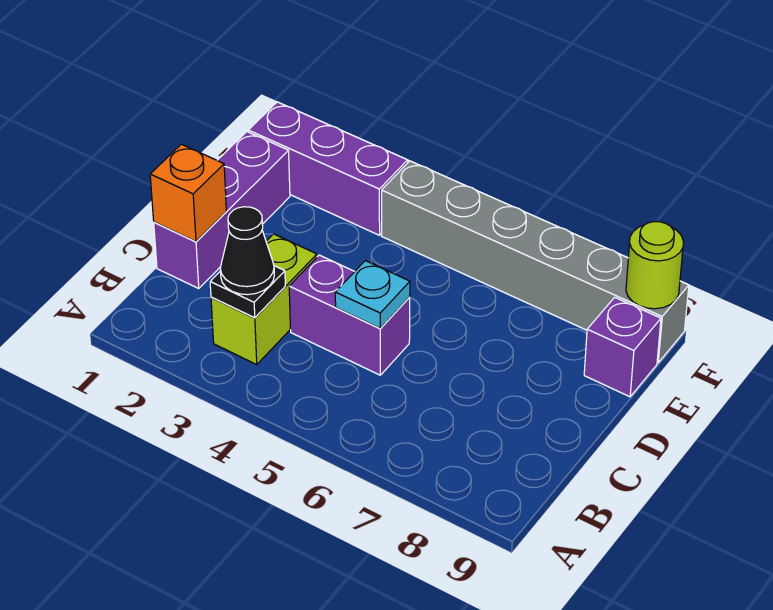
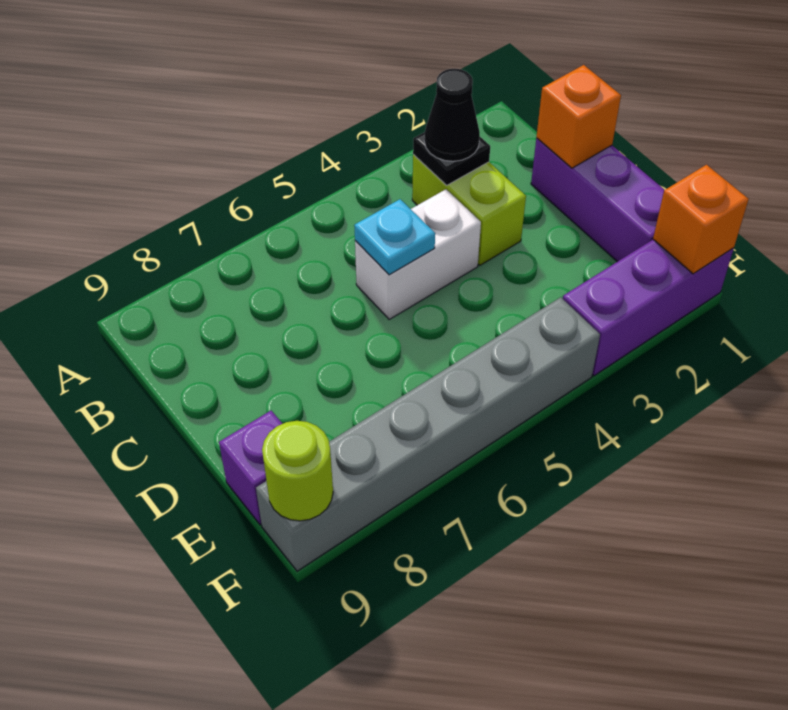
purple brick C4:C5 level 1 -> white brick C4:C5 level 1
none -> orange brick F1 level 2

